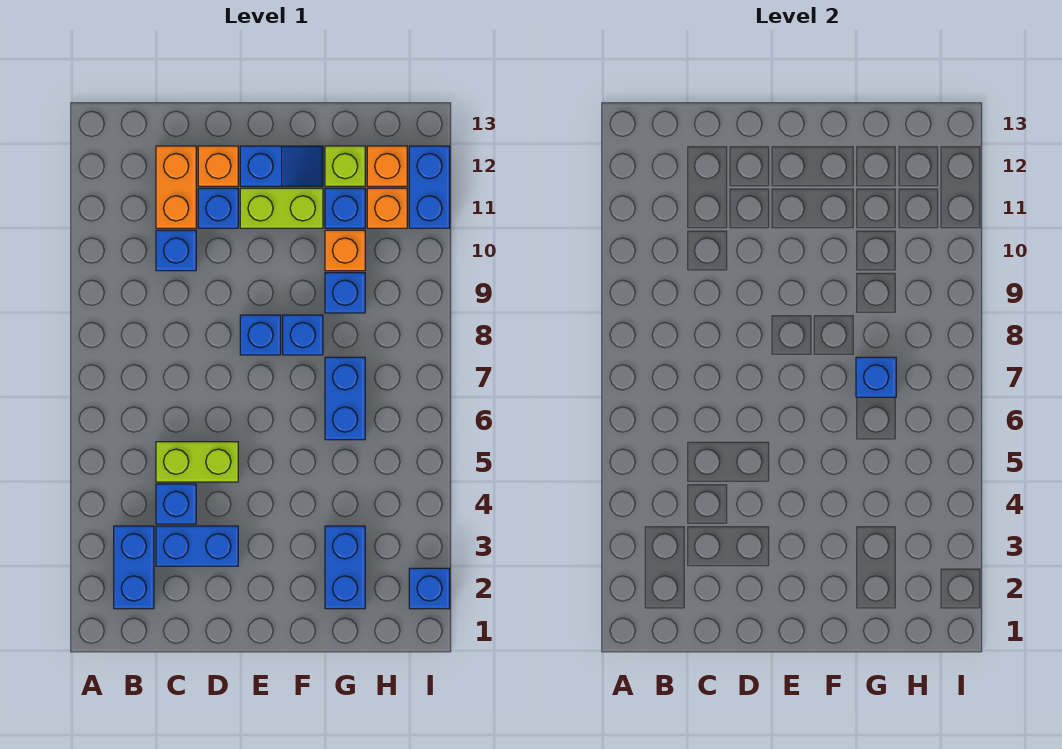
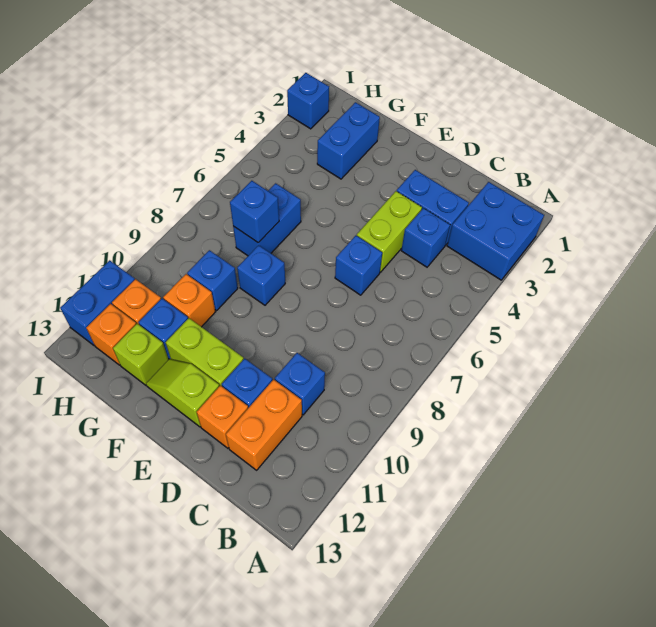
blue brick B2:B3 level 1 -> blue brick A2:B3 level 1
lime brick C5:D5 level 1 -> lime brick D4:D5 level 1
blue brick E8 level 1 -> blue brick D6 level 1
blue slope E12:F12 level 1 top E -> lime slope E12:F12 level 1 top E

